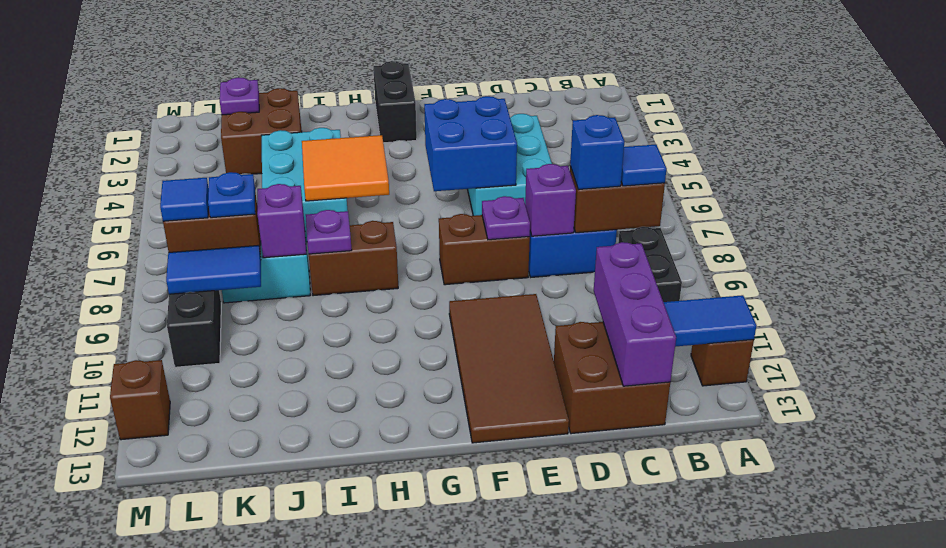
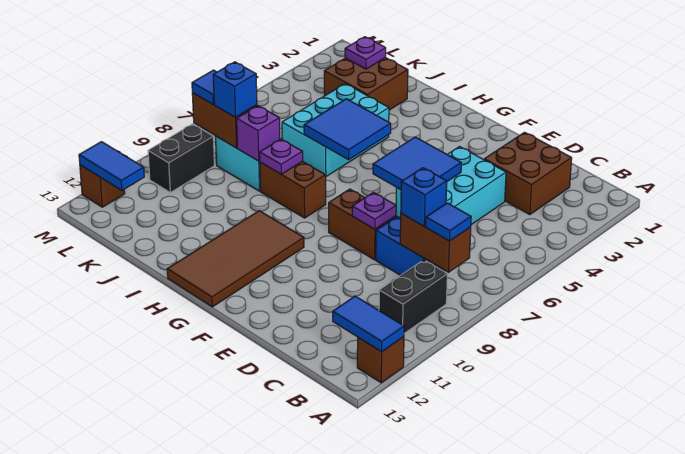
purple brick C11:C13 level 2 -> none
brown brick C12:D13 level 1 -> brown brick C2:D3 level 1
purple brick D8 level 2 -> none
blue brick E5:F6 level 2 -> blue tile E5:F6 level 2
brown tile E10:F13 level 1 -> brown tile G10:H13 level 1
black brick G1:G2 level 1 -> none
orange tile H5:I6 level 2 -> blue tile H5:I6 level 2
blue plate K8 level 3 -> blue brick K8 level 3
blue tile K9:L9 level 2 -> blue tile L12:M12 level 2

